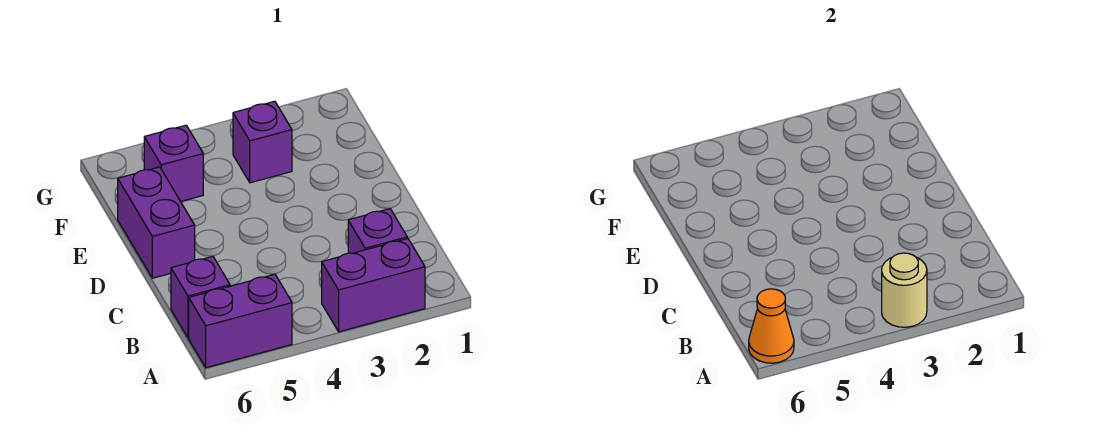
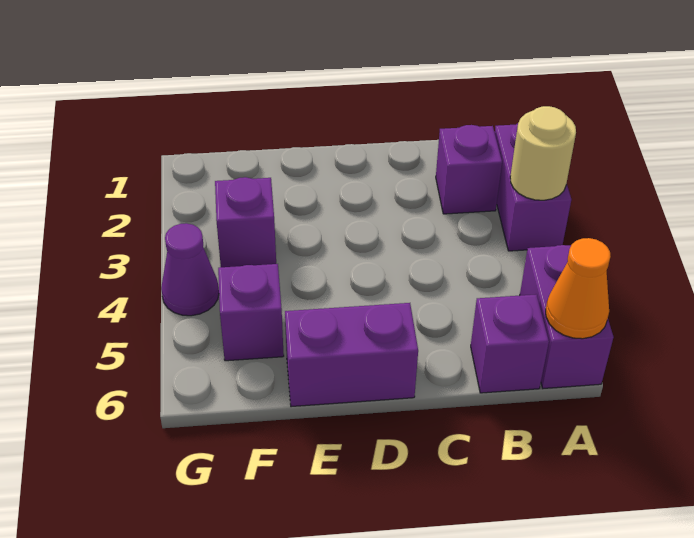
none -> purple cone G4 level 1

